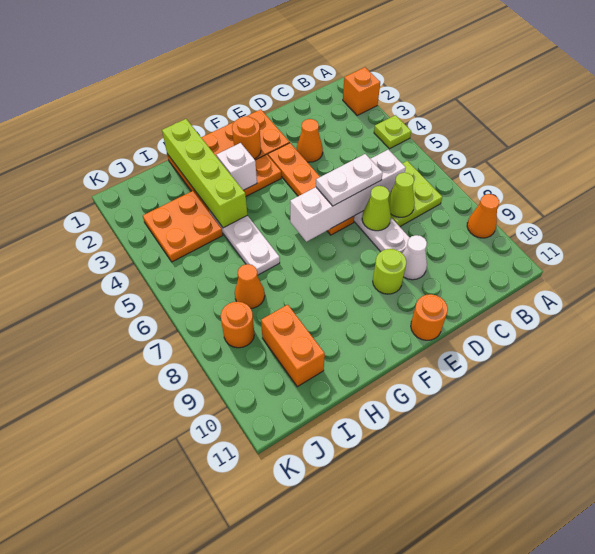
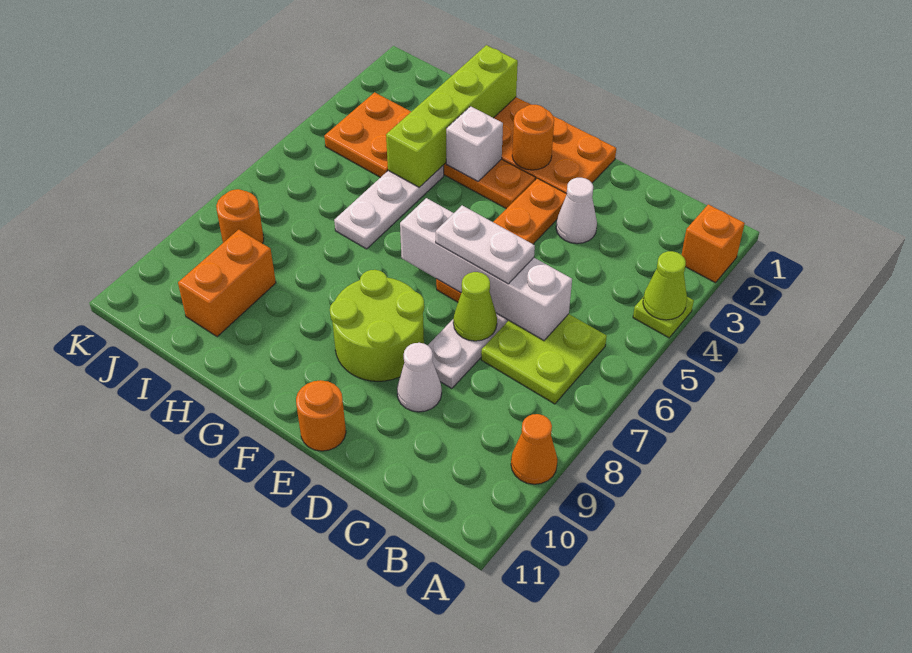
lime cone C7 level 2 -> lime cone A4 level 2
orange cone D3 level 1 -> white cone D3 level 1
lime round brick E9 level 1 -> lime round brick E8:F9 level 1
orange cone I7 level 1 -> none

